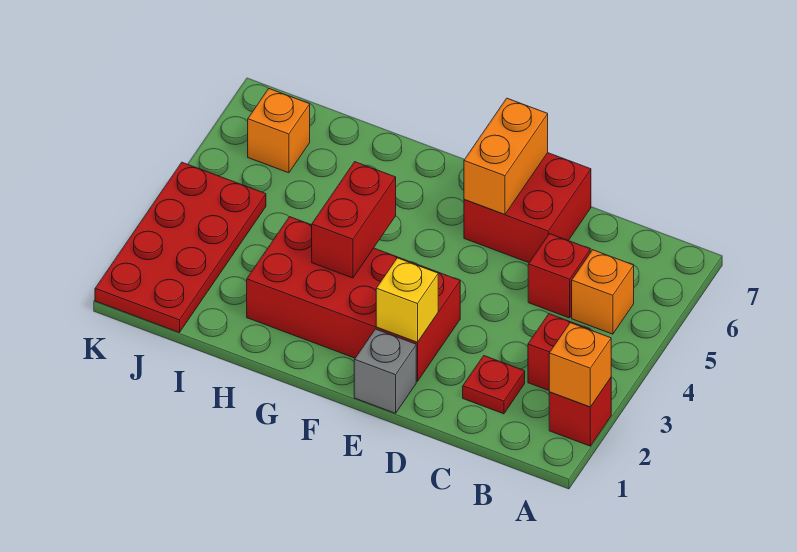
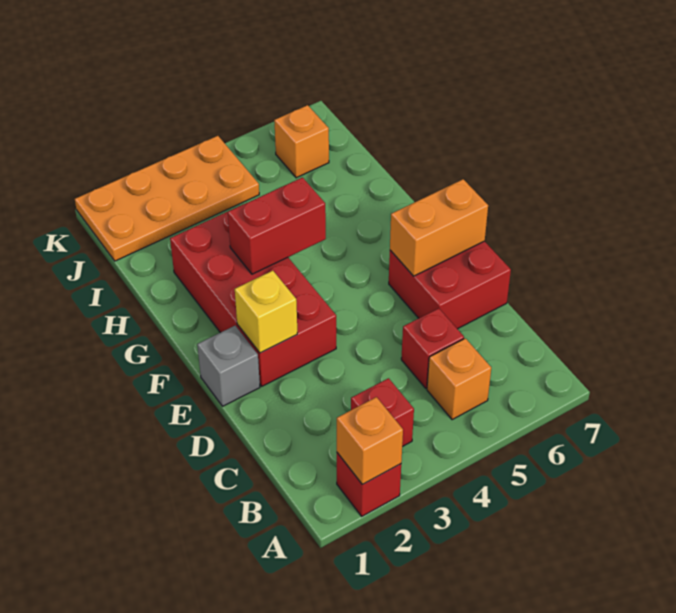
red plate C2 level 1 -> none
red plate J1:K4 level 1 -> orange plate J1:K4 level 1

